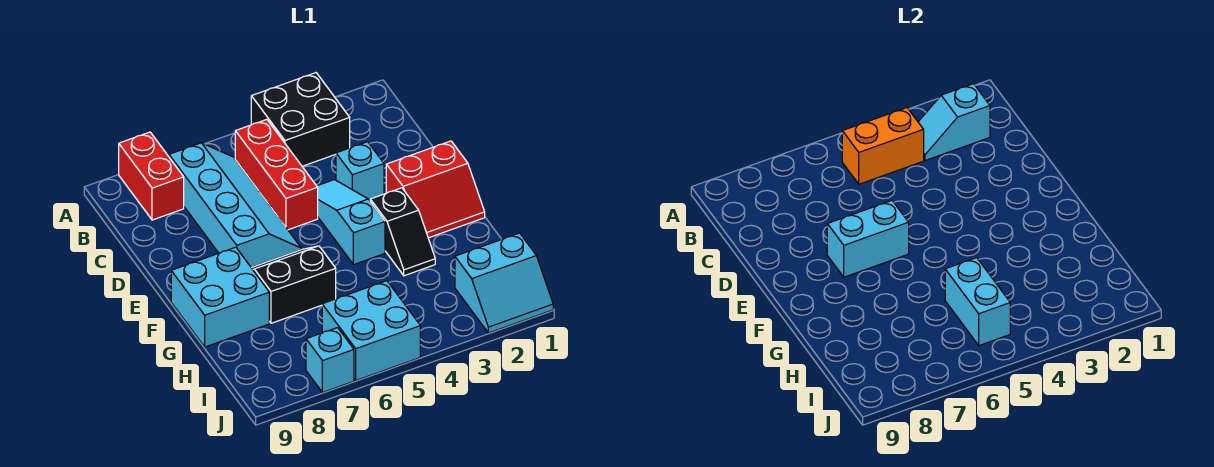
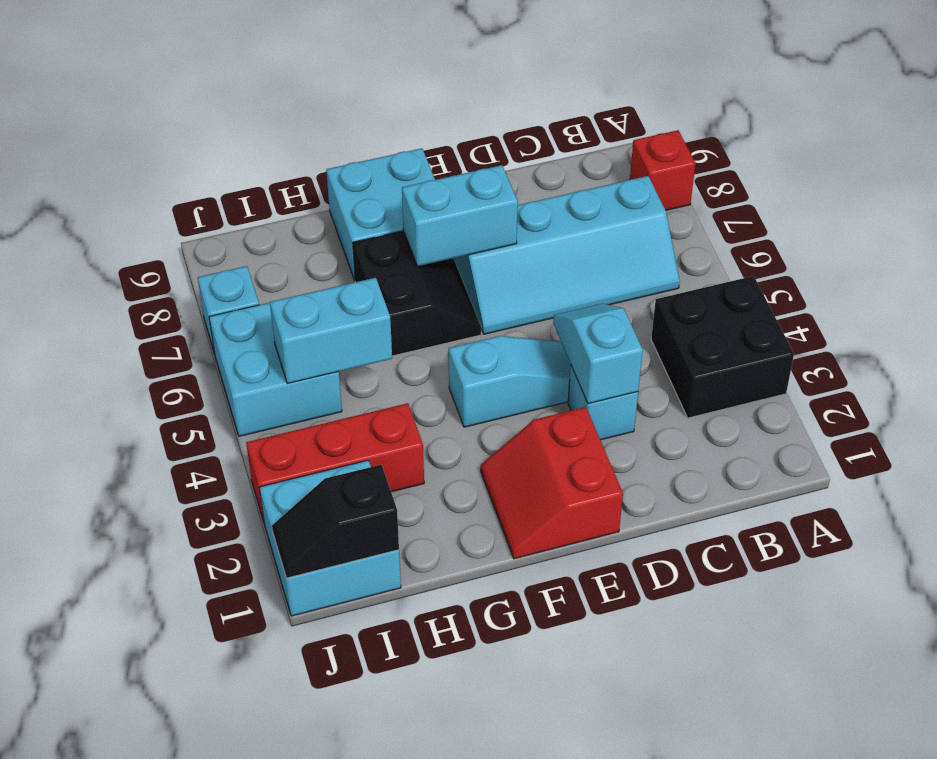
red brick A8:B8 level 1 -> red brick A8 level 1
cyan slope B2:B3 level 2 top 2 -> cyan slope D3:D4 level 2 top 3
orange brick B4:B5 level 2 -> none
red brick B5:D5 level 1 -> red brick H3:J3 level 1
cyan brick E6:E7 level 2 -> cyan brick E7:F7 level 2
black slope F3:G3 level 1 top F -> black slope I1:J1 level 2 top I
cyan slope I1:J2 level 1 top I -> cyan brick I1:J2 level 1

